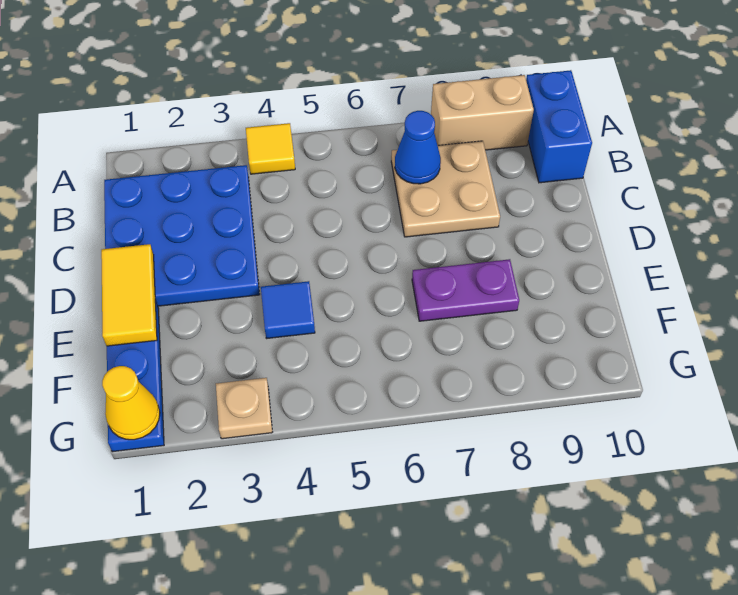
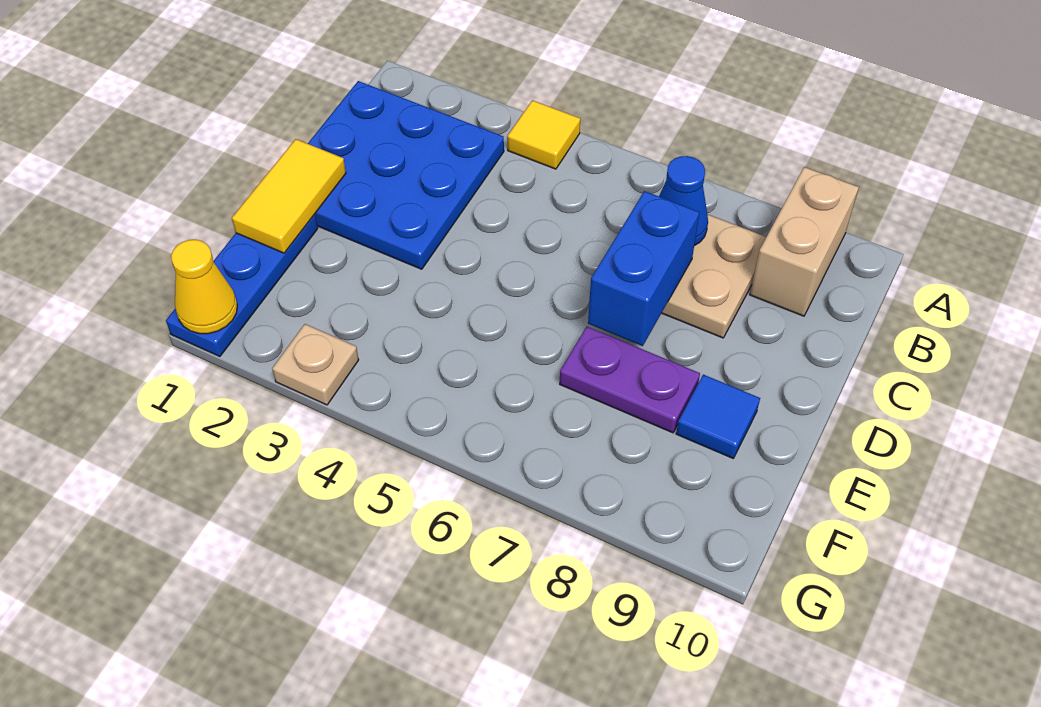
tan brick A8:A9 level 1 -> tan brick A9:B9 level 1
blue brick A10:B10 level 1 -> blue brick C7:D7 level 2
blue tile E4 level 1 -> blue tile E9 level 1

